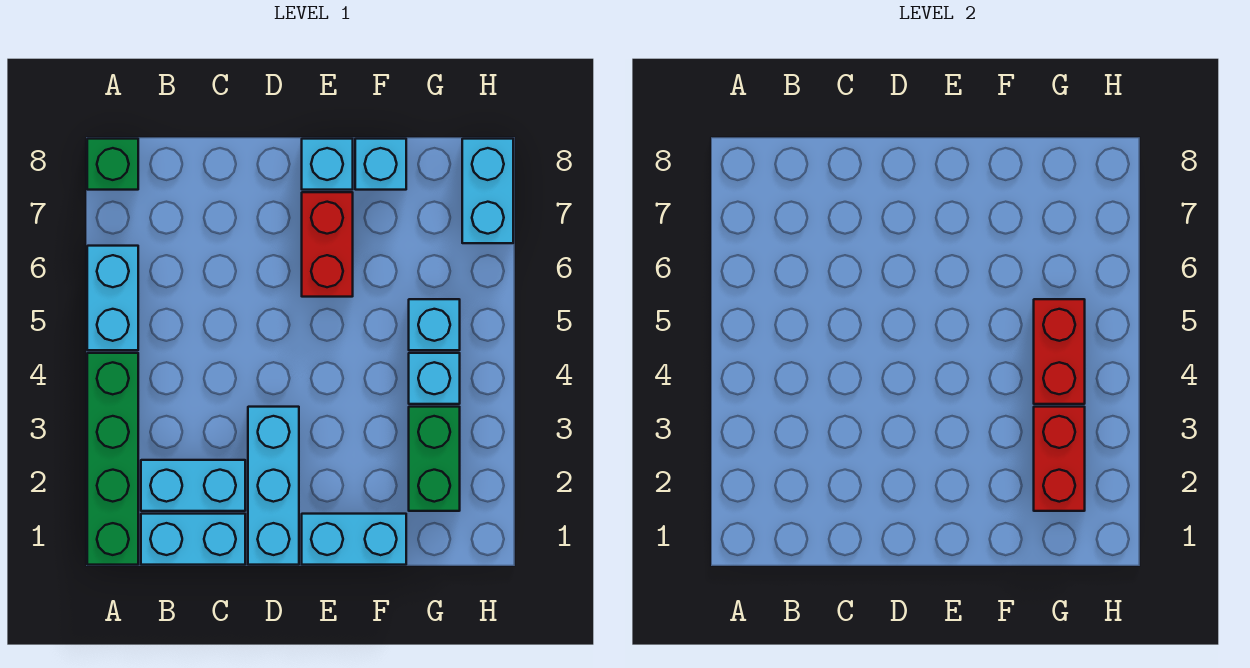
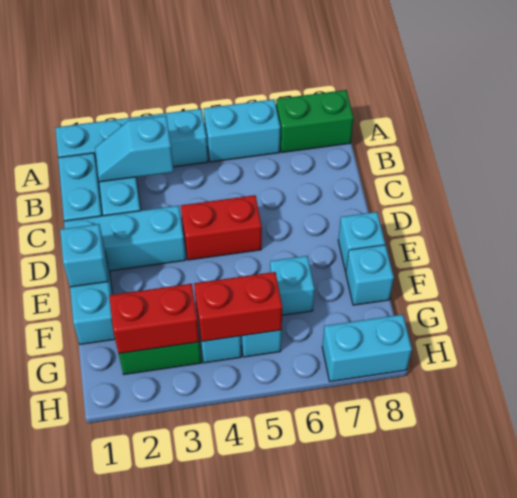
green brick A1:A4 level 1 -> cyan brick A1:A4 level 1
green brick A8 level 1 -> green brick A7:A8 level 1
none -> cyan slope B2:B3 level 2 top 3
none -> cyan brick E1 level 2
red brick E6:E7 level 1 -> red brick D4:D5 level 1
none -> cyan brick F6 level 1

